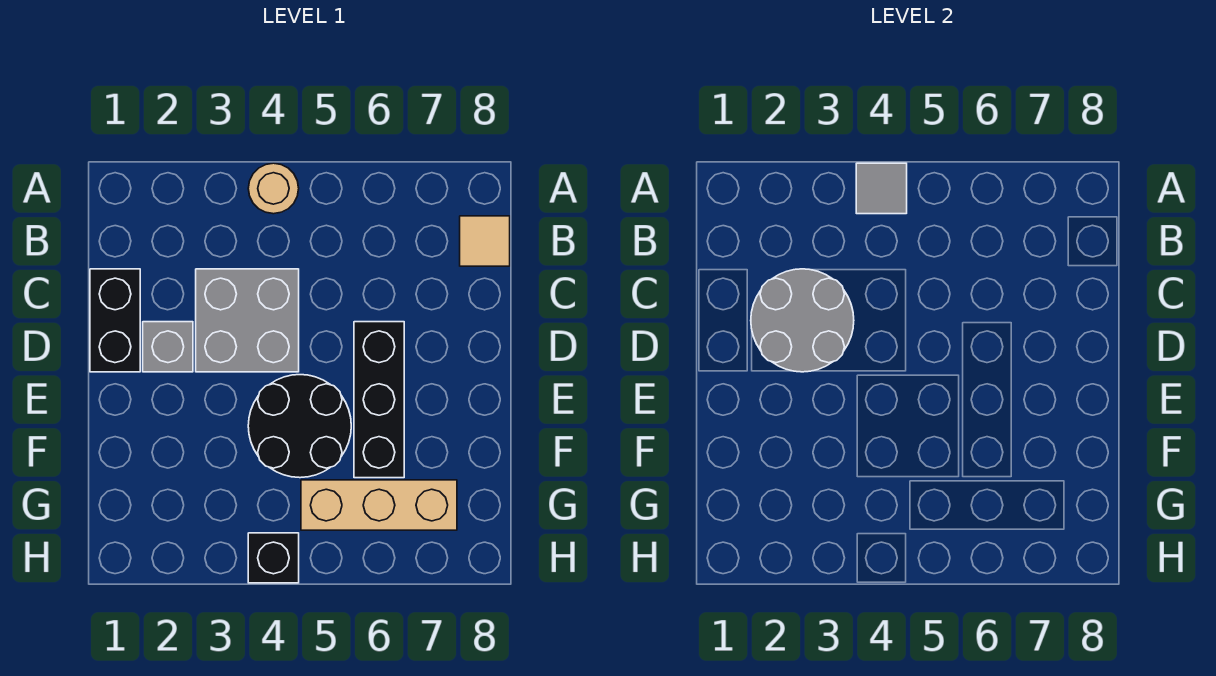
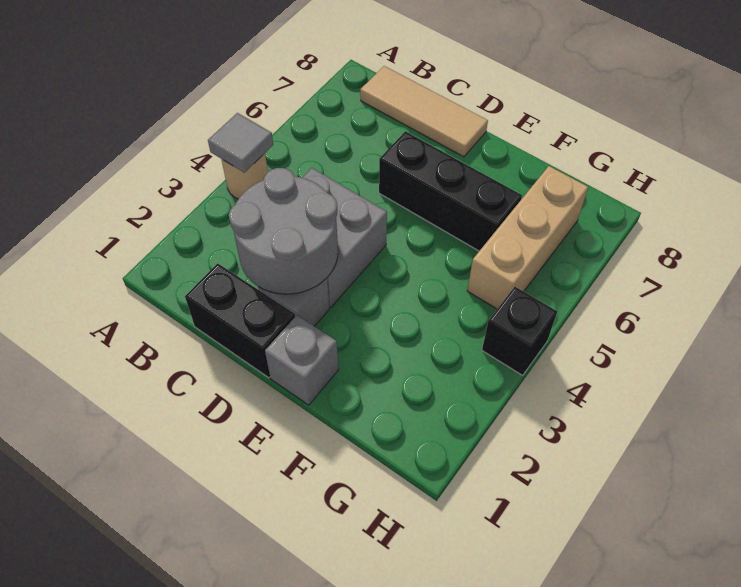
tan tile B8 level 1 -> tan tile B8:D8 level 1
none -> grey brick E1 level 1
black round brick E4:F5 level 1 -> none

